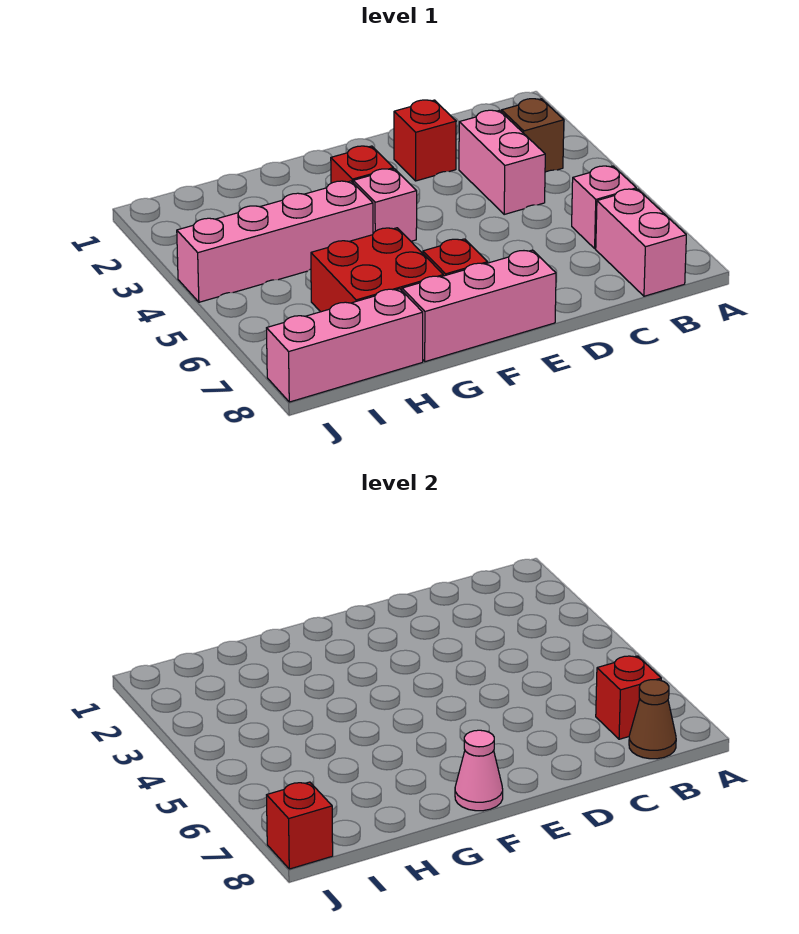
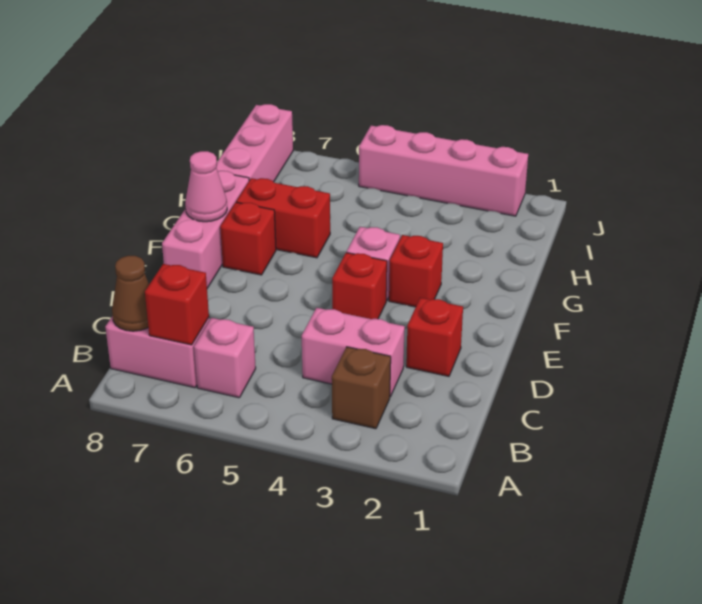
pink brick G4:J4 level 1 -> pink brick J2:J5 level 1
red brick G6:H7 level 1 -> red brick G6:G7 level 1
red brick J8 level 2 -> red brick E4 level 1

